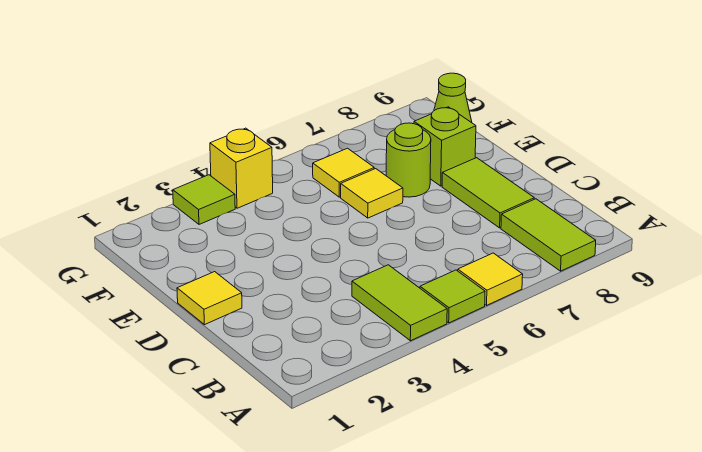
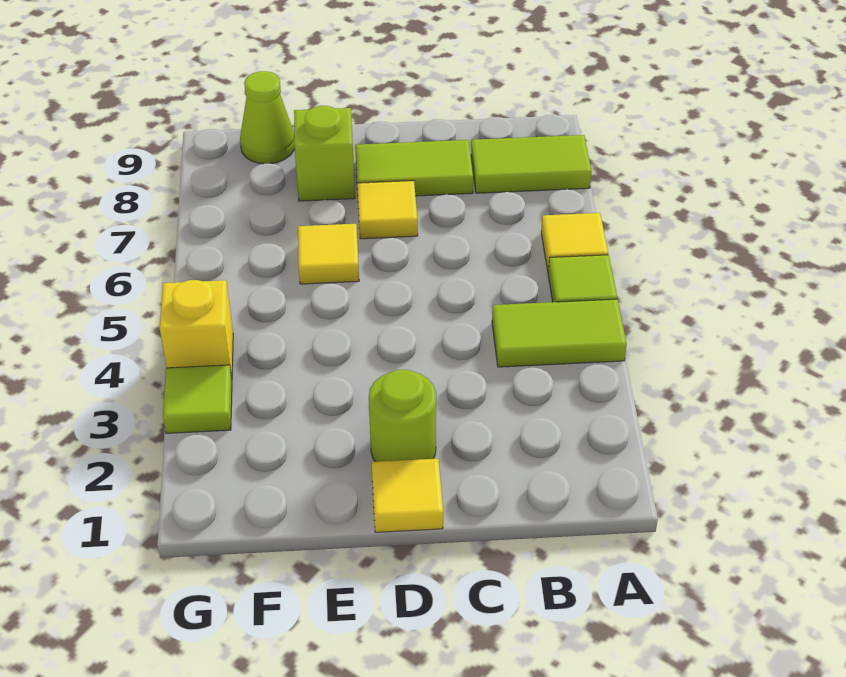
lime round brick E7 level 1 -> lime round brick D2 level 1
yellow tile F6 level 1 -> yellow tile D7 level 1

